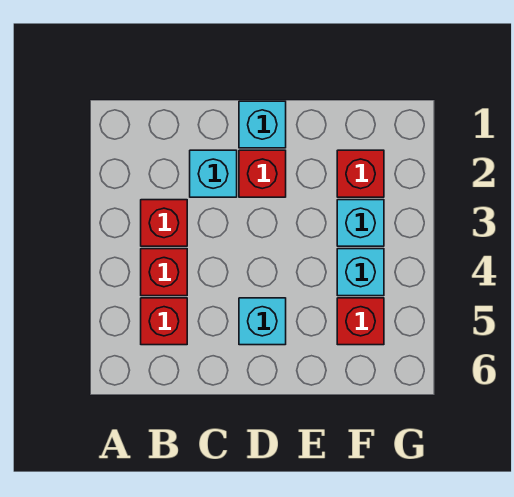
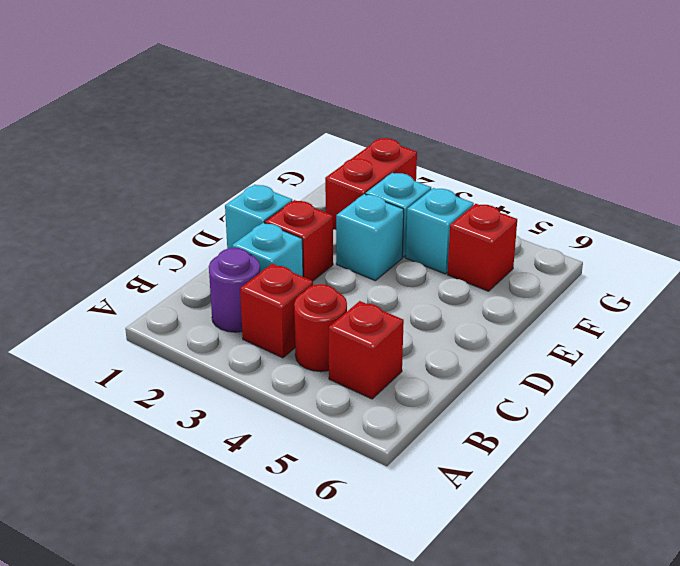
none -> purple round brick B2 level 1
red brick B4 level 1 -> red round brick B4 level 1
cyan brick D5 level 1 -> cyan brick E3 level 1
red brick F2 level 1 -> red brick F2:G2 level 1

